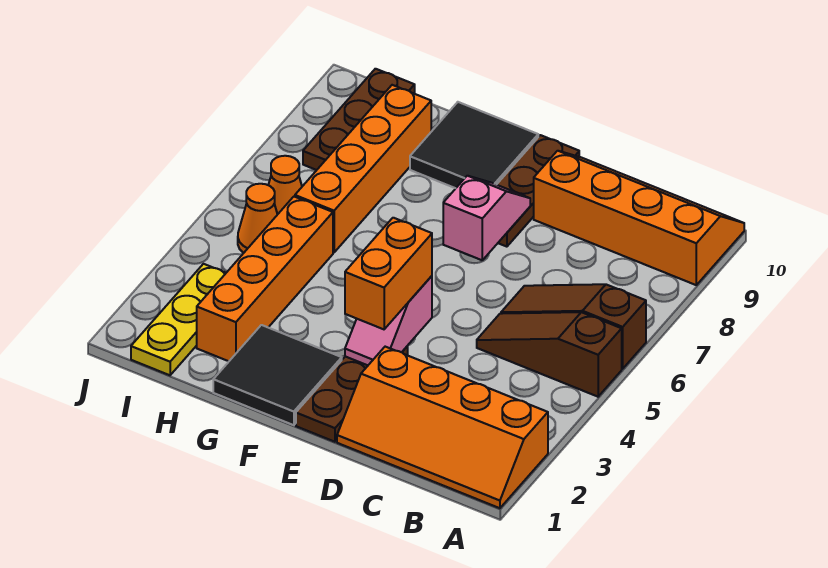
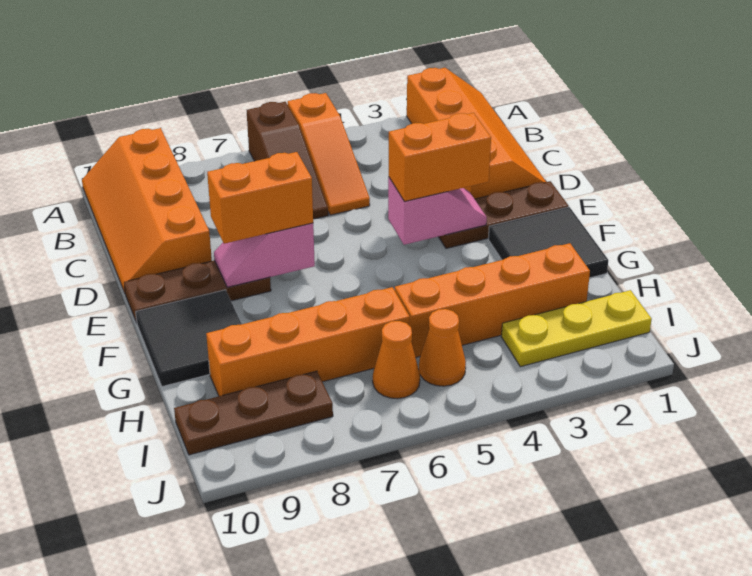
brown slope A5:C5 level 1 top A -> orange slope A5:C5 level 1 top A
none -> orange brick E7:E8 level 3

